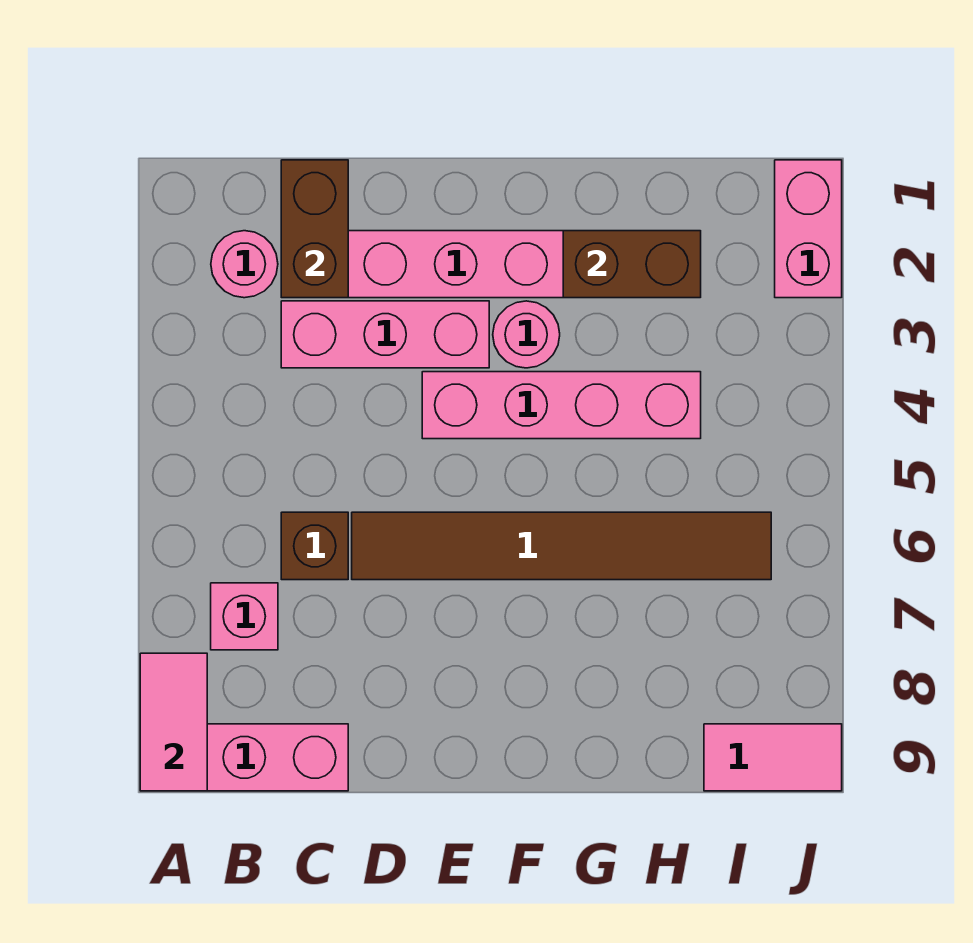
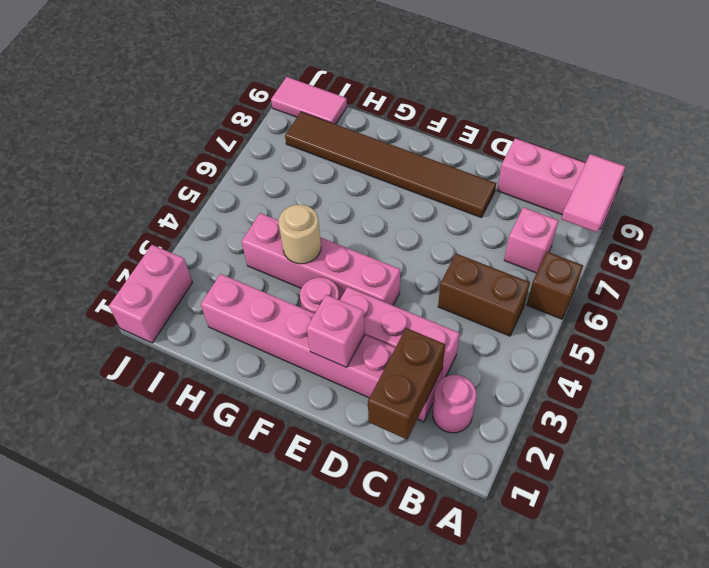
brown brick C6 level 1 -> brown brick A6 level 1
brown tile D6:I6 level 1 -> brown tile D8:I8 level 1
none -> pink brick E2 level 2
brown brick G2:H2 level 2 -> brown brick B5:C5 level 1
none -> tan round brick G4 level 2

